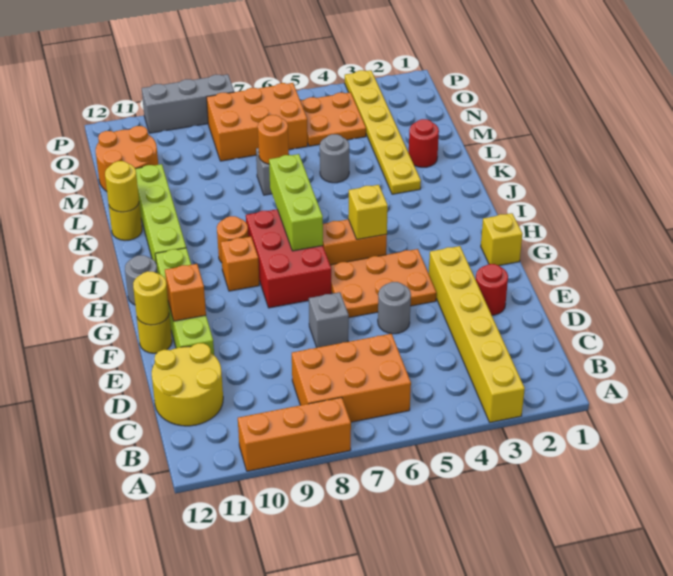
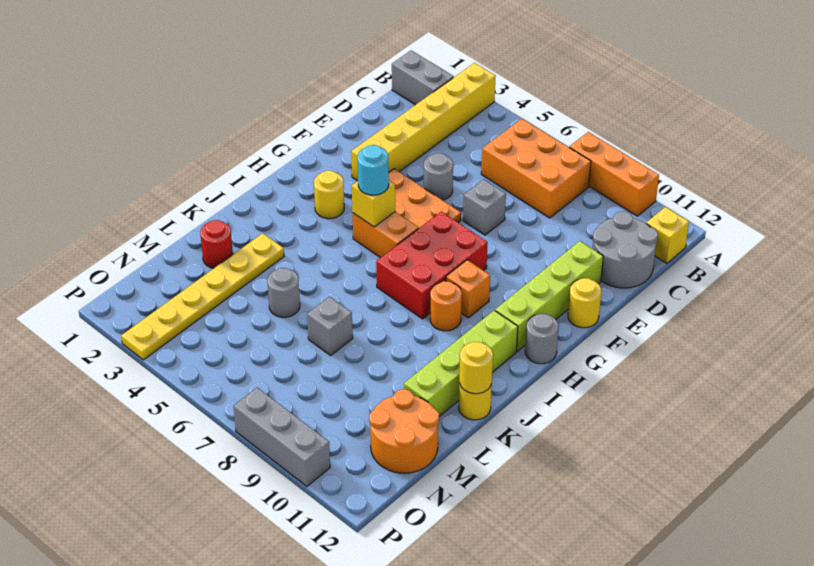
none -> grey brick B1:B2 level 1
yellow round brick C11:D12 level 1 -> grey round brick C11:D12 level 1
red round brick E2 level 1 -> none
orange brick F11 level 2 -> none
yellow round brick F12 level 2 -> yellow round brick H3 level 1
yellow brick G1 level 1 -> yellow brick B12 level 1
none -> cyan round brick H5 level 3
lime brick H7:J7 level 2 -> none
orange round brick L7 level 2 -> none
orange plate N4:O5 level 1 -> none
orange brick N6:O8 level 1 -> none

